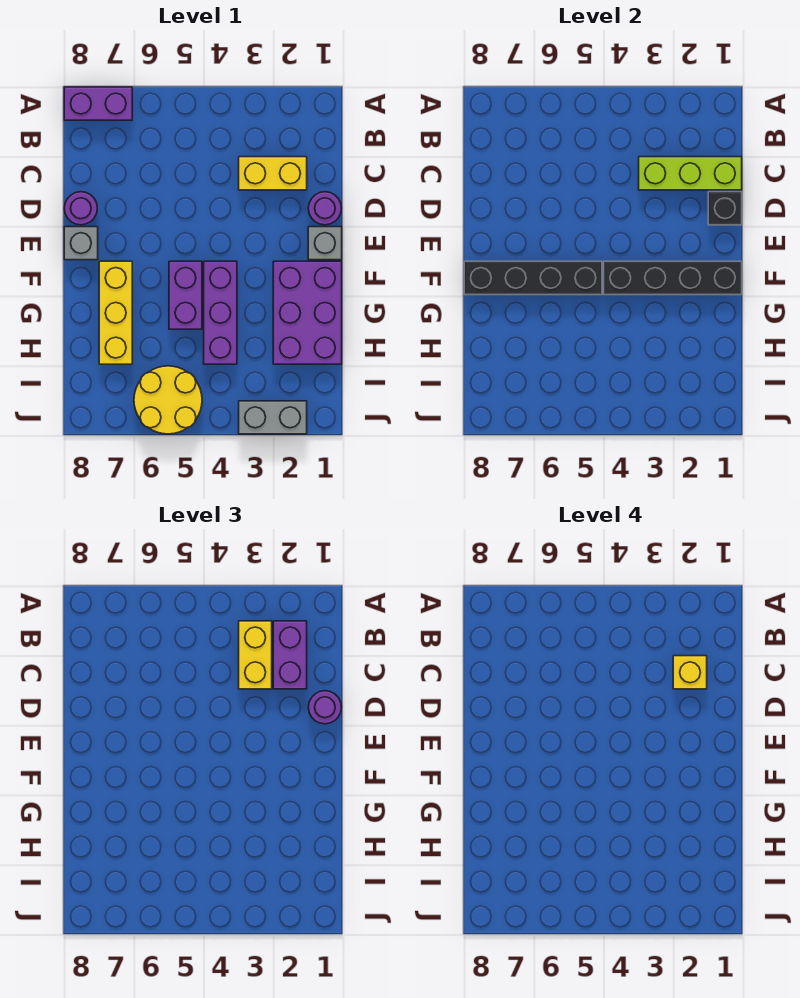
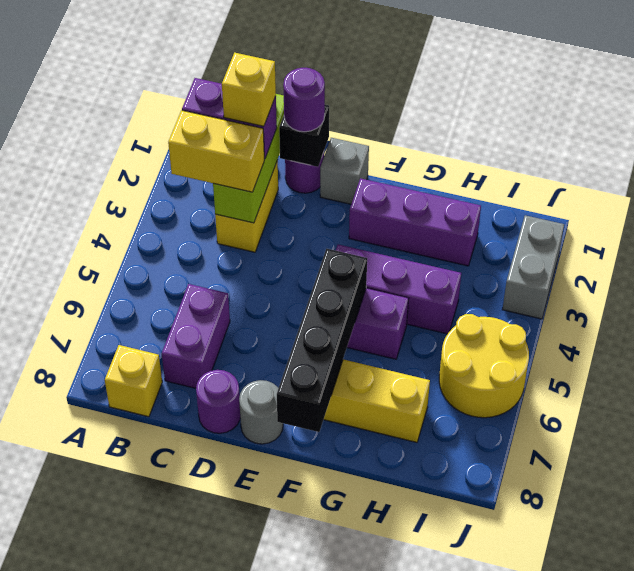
purple brick A7:A8 level 1 -> purple brick C6:C7 level 1
none -> yellow brick B8 level 1
grey brick E8 level 1 -> grey round brick E8 level 1
purple brick F1:H2 level 1 -> purple brick F2:H2 level 1
black brick F1:F4 level 2 -> none

